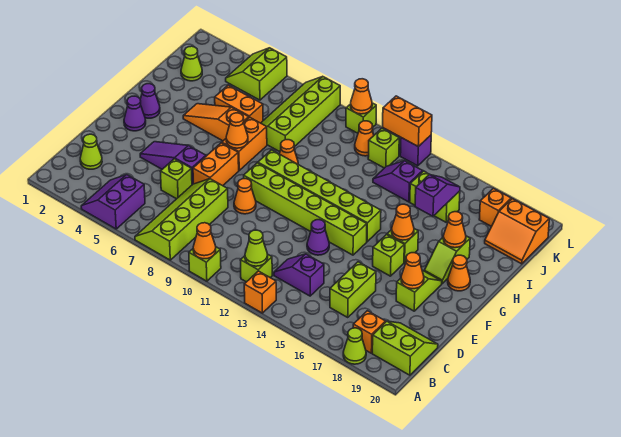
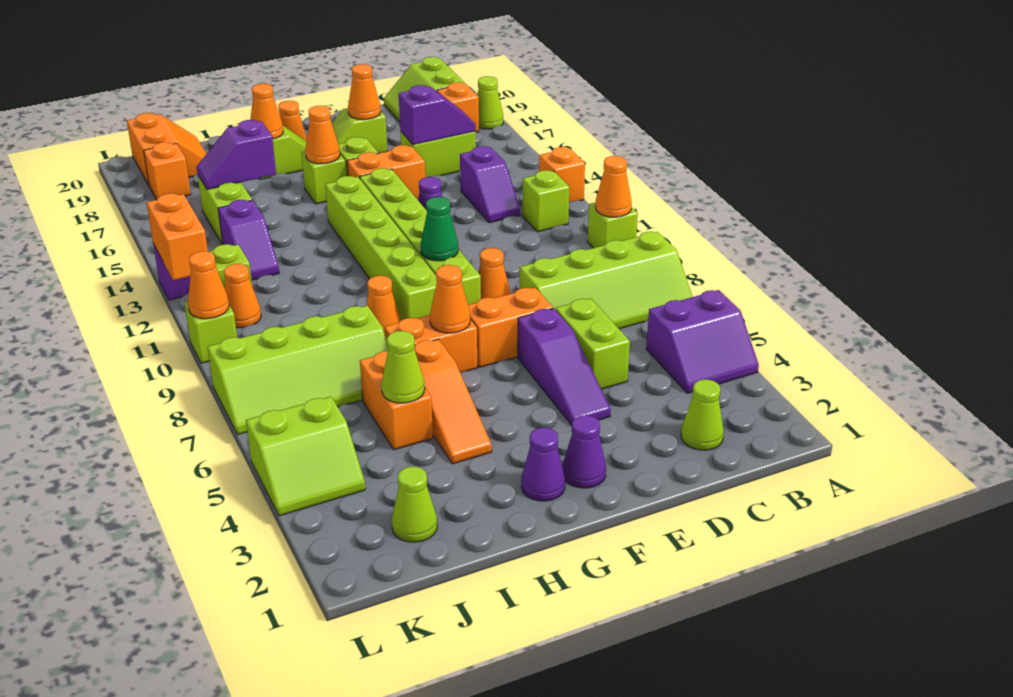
lime cone B12 level 2 -> lime cone I5 level 2
none -> purple slope C16:D16 level 2 top D
lime brick D6 level 1 -> lime brick D5:D6 level 1
none -> orange brick E15:F15 level 1
none -> green cone F10 level 2

